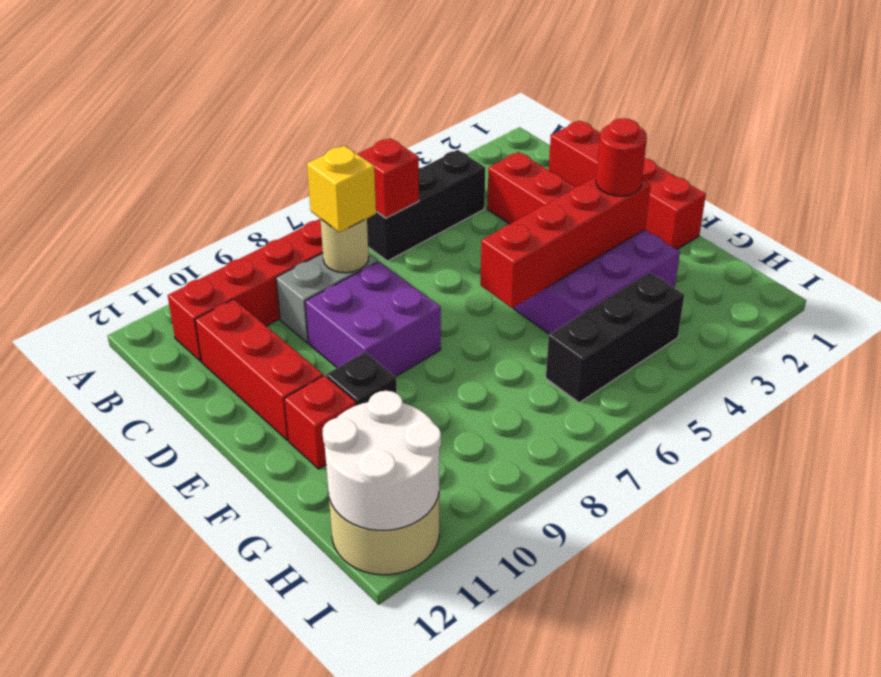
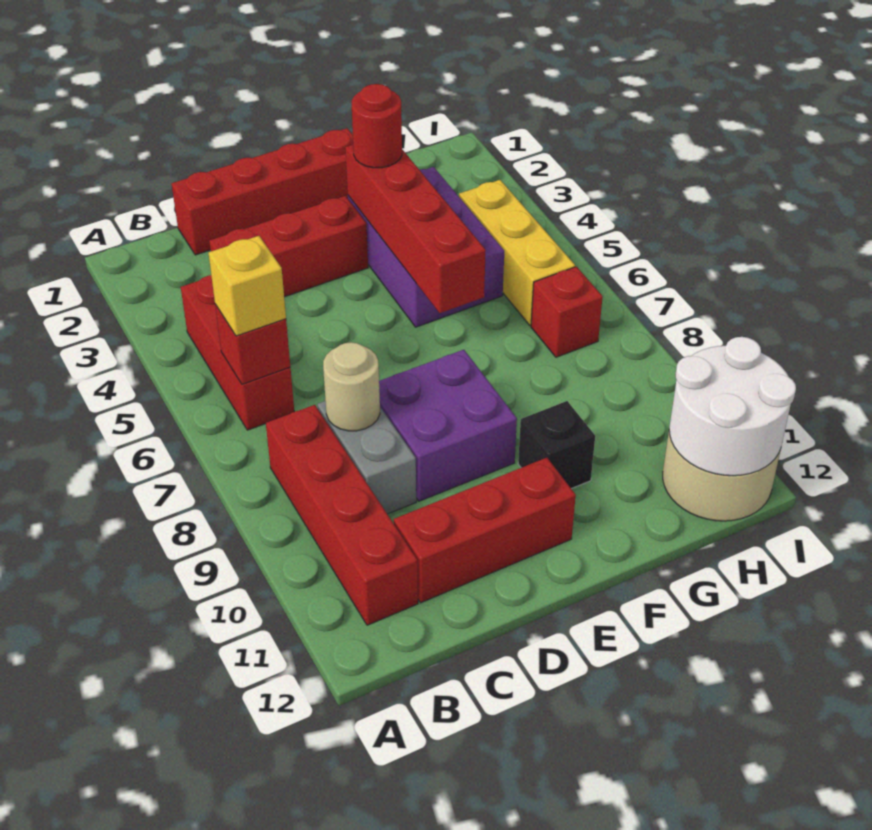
black brick B4:B6 level 1 -> red brick B4:B6 level 1
yellow brick C8 level 3 -> yellow brick B6 level 3
red brick F11 level 1 -> red brick H7 level 1
black brick H4:H6 level 1 -> yellow brick H4:H6 level 1

